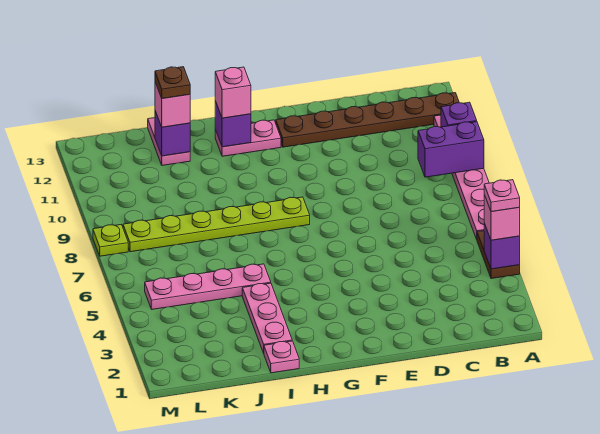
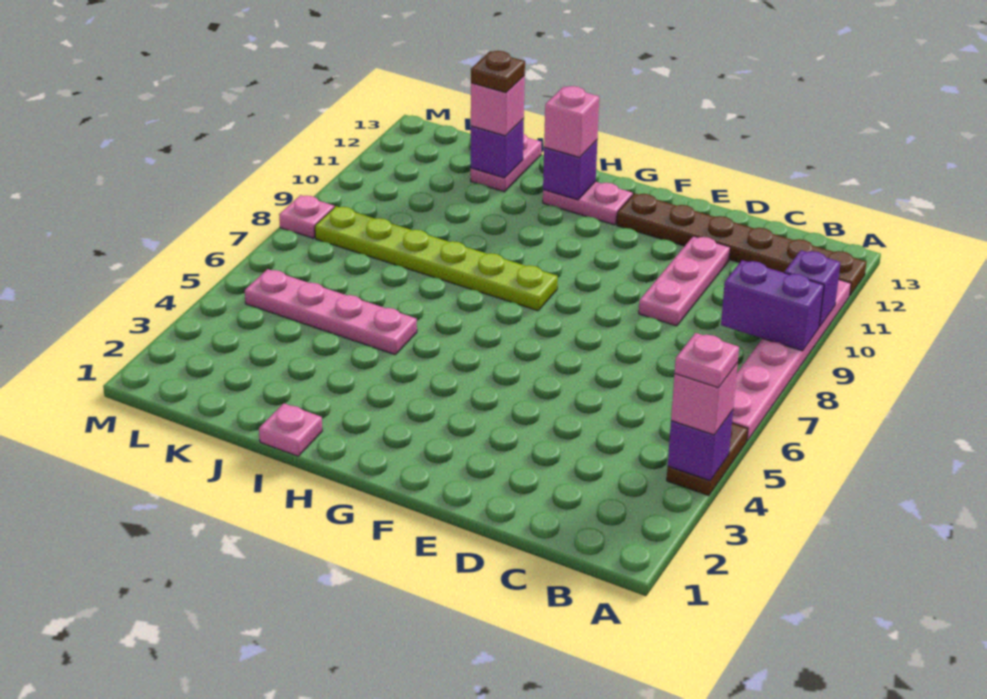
pink plate I2:I4 level 1 -> pink plate D9:D11 level 1
lime plate M8 level 1 -> pink plate M8 level 1

